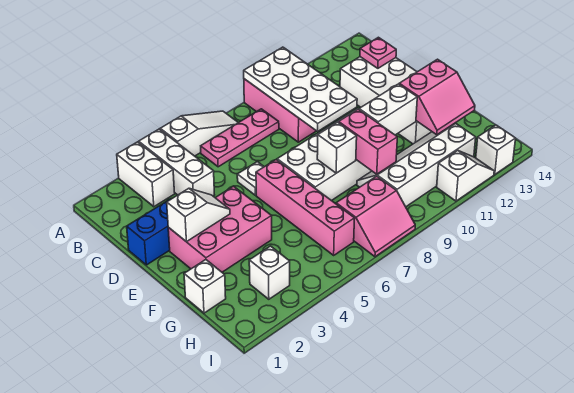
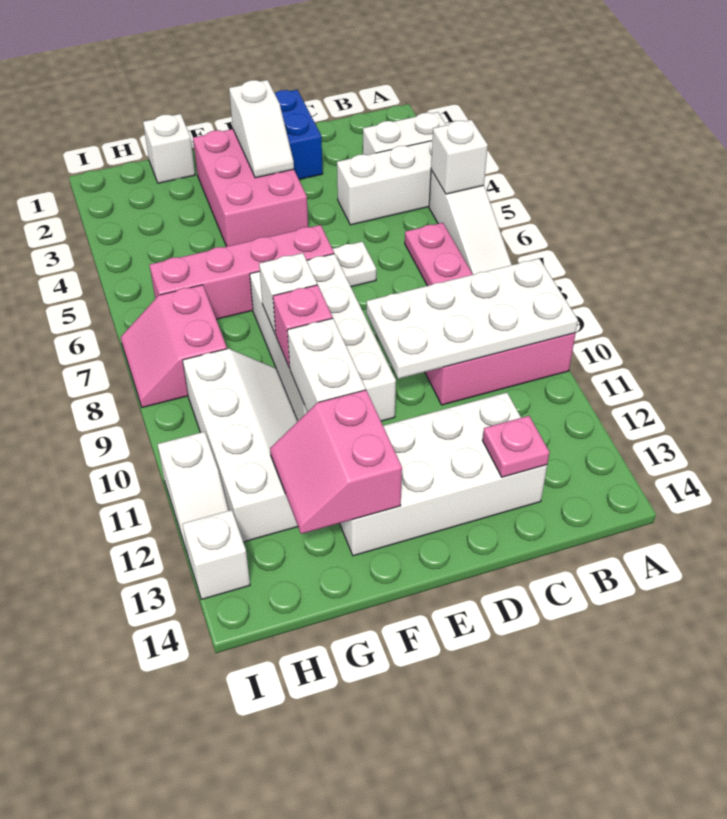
pink brick F9:G9 level 2 -> pink brick F9 level 2
white brick H3 level 1 -> white brick A5 level 2

